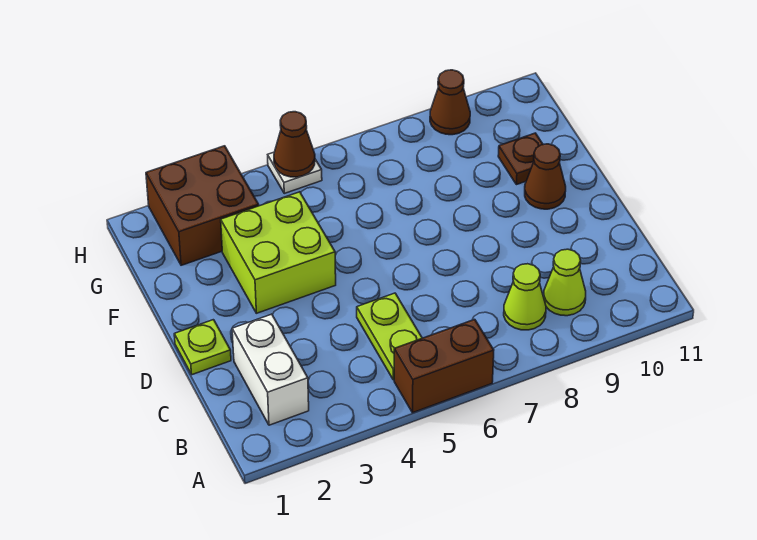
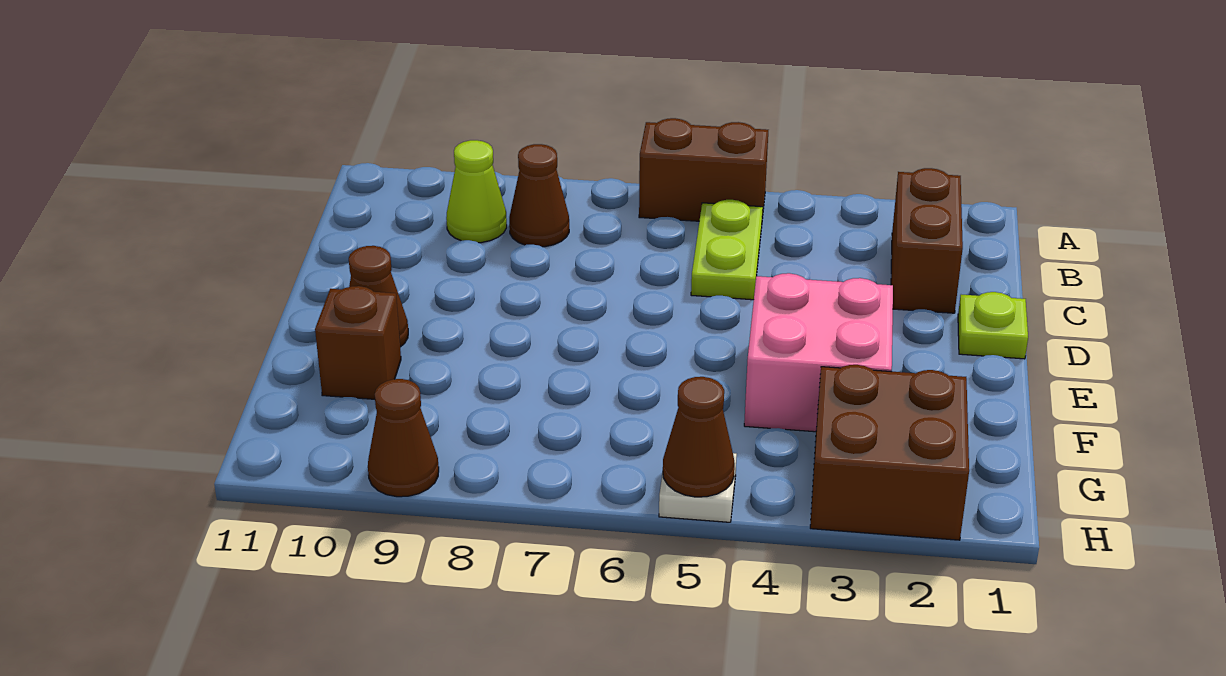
white brick B2:C2 level 1 -> brown brick B2:C2 level 1
lime cone B8 level 1 -> brown cone B8 level 1
lime brick E3:F4 level 1 -> pink brick E3:F4 level 1
brown plate F10 level 1 -> brown brick F10 level 1

